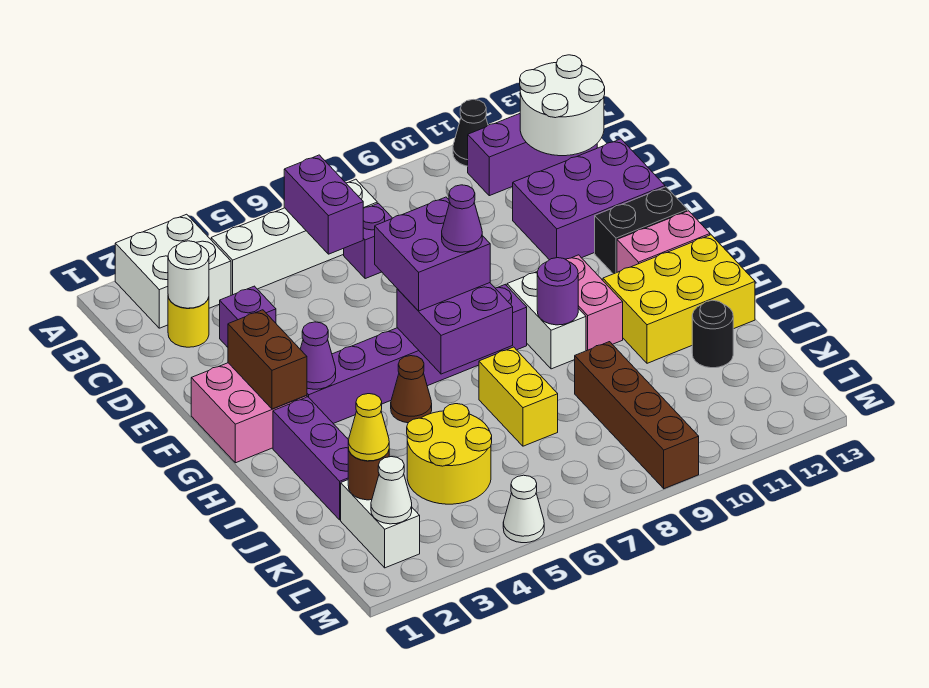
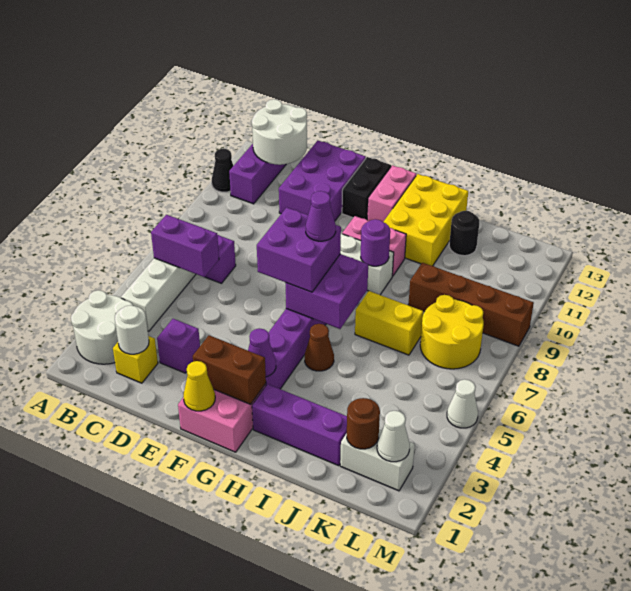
white brick A2:B3 level 1 -> white round brick A2:B3 level 1
yellow round brick C2 level 1 -> yellow brick C2 level 1
yellow round brick J4:K5 level 1 -> yellow round brick K7:L8 level 1
yellow cone K2 level 3 -> yellow cone F1 level 2

